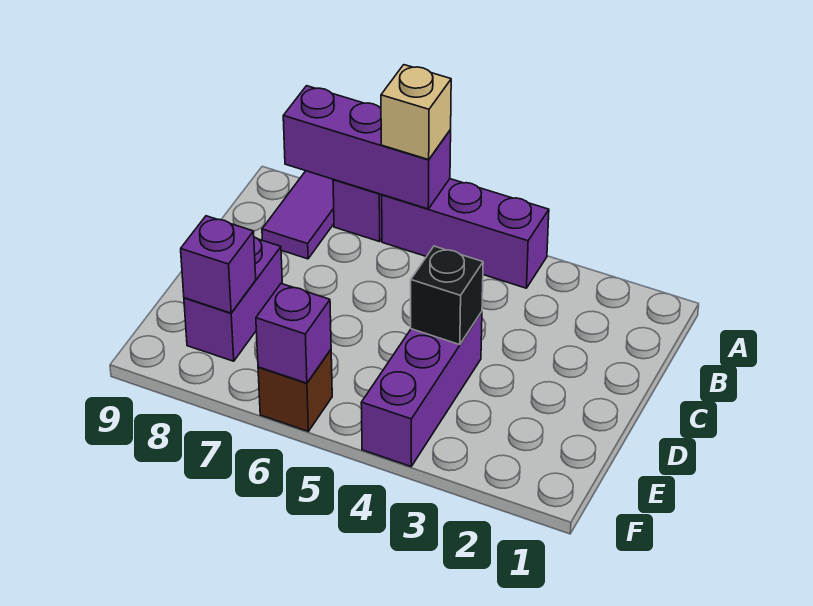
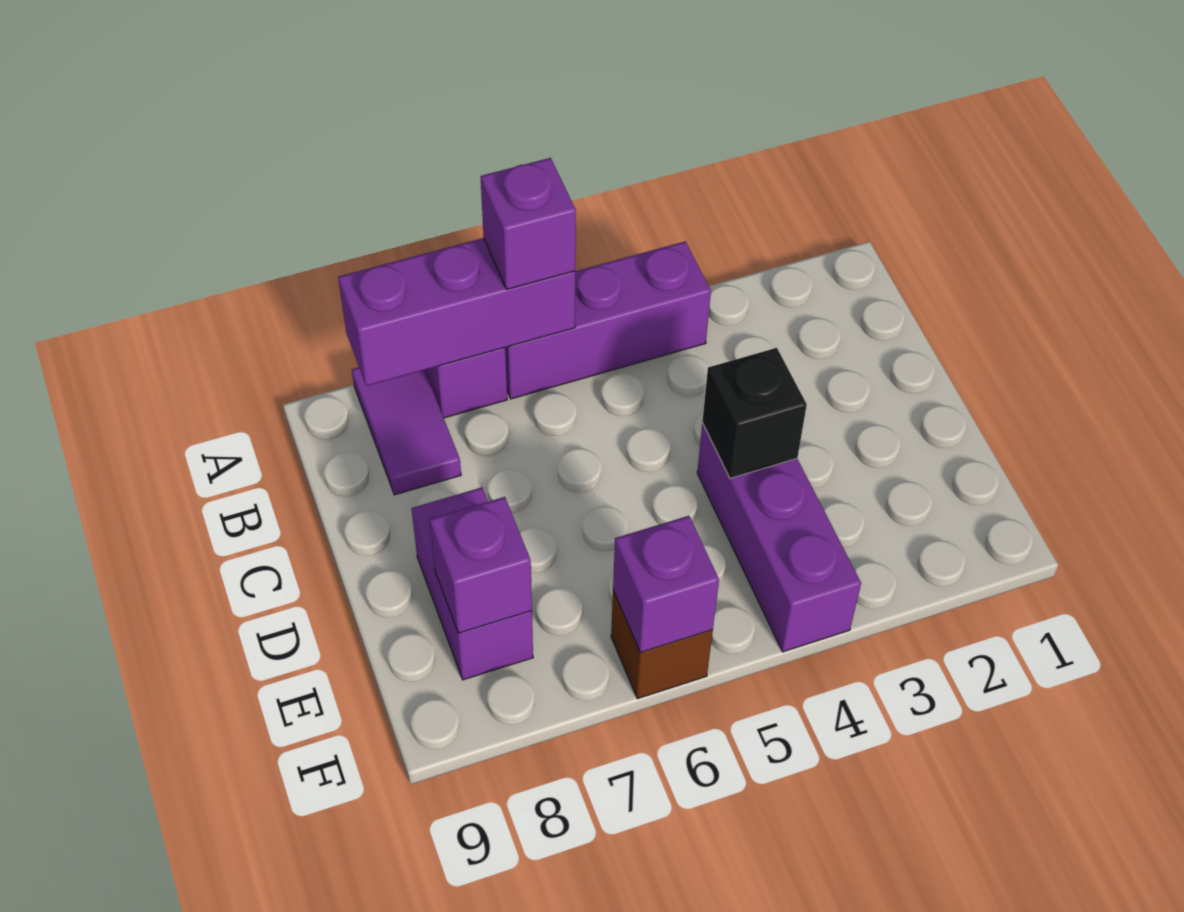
tan brick A6 level 3 -> purple brick A6 level 3

